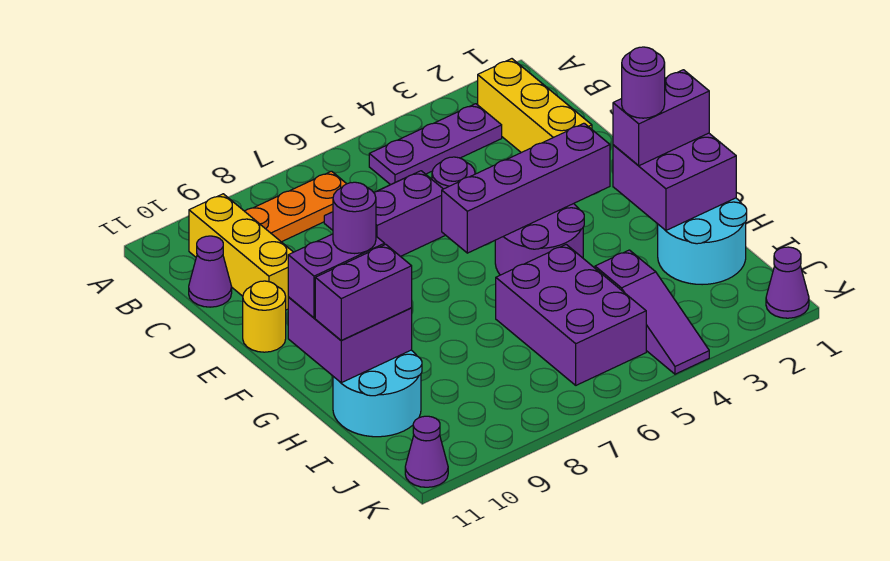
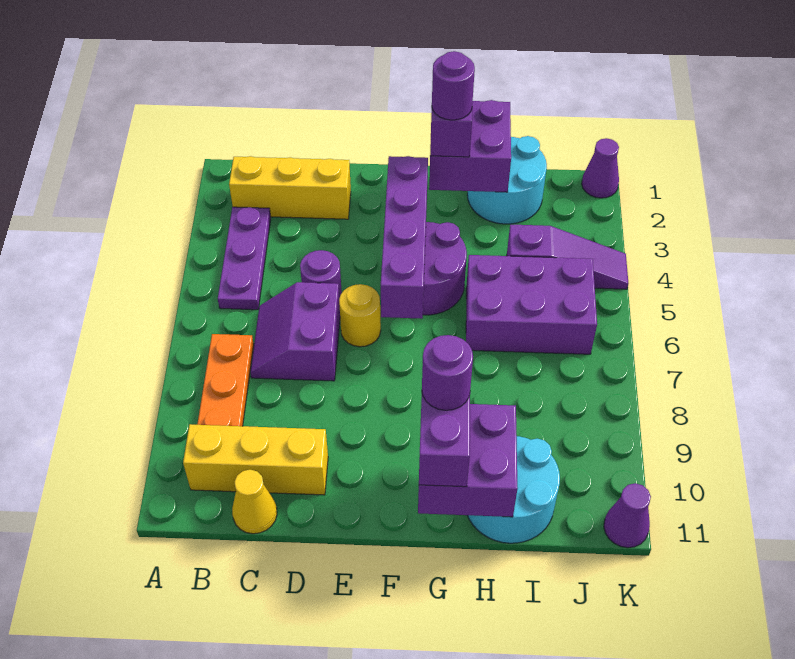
purple cone C11 level 1 -> yellow cone C11 level 1
yellow round brick E11 level 1 -> yellow round brick E6 level 1
purple brick H10:H11 level 3 -> none

